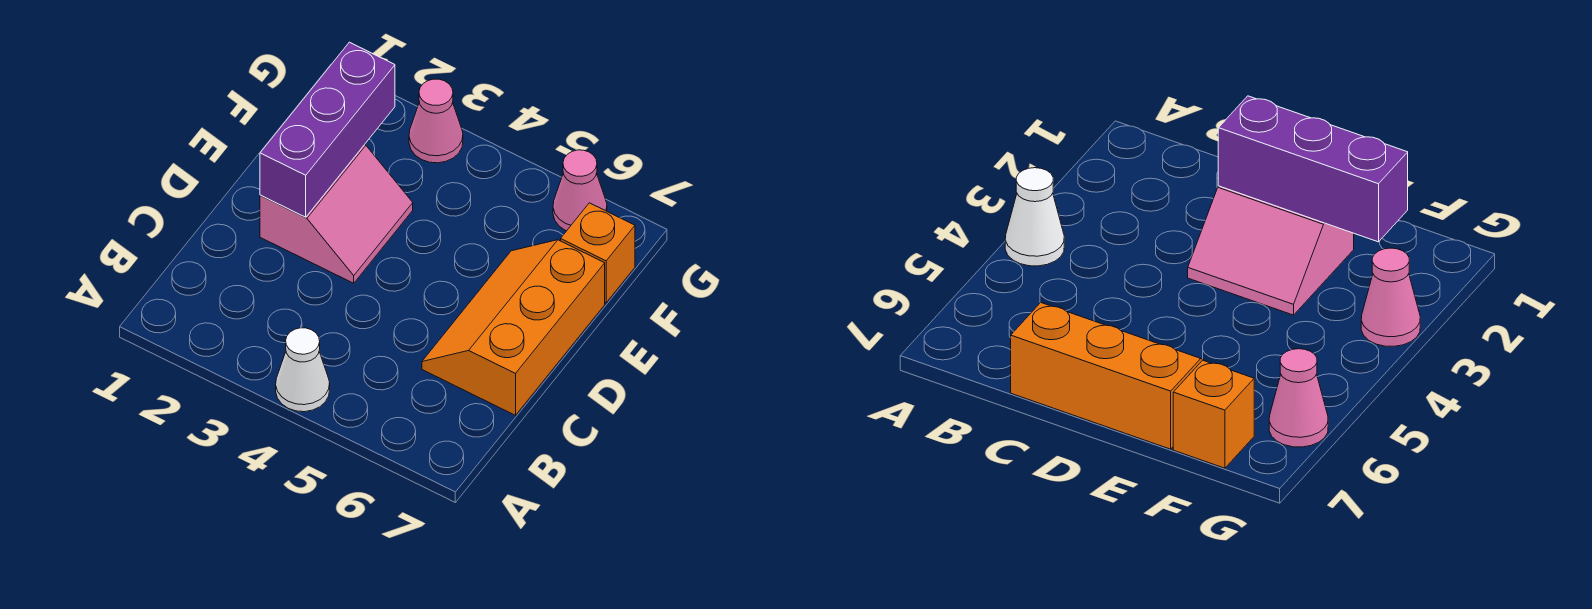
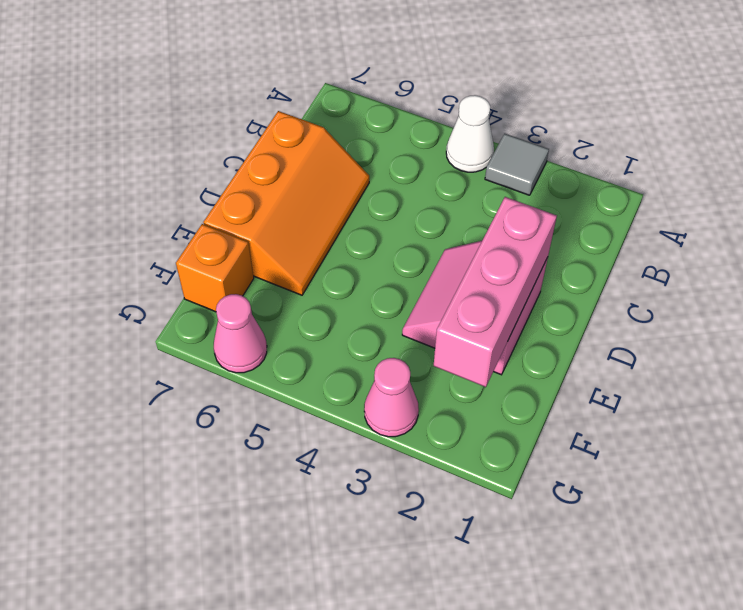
none -> grey tile A3 level 1
purple brick D2:F2 level 2 -> pink brick D2:F2 level 2

